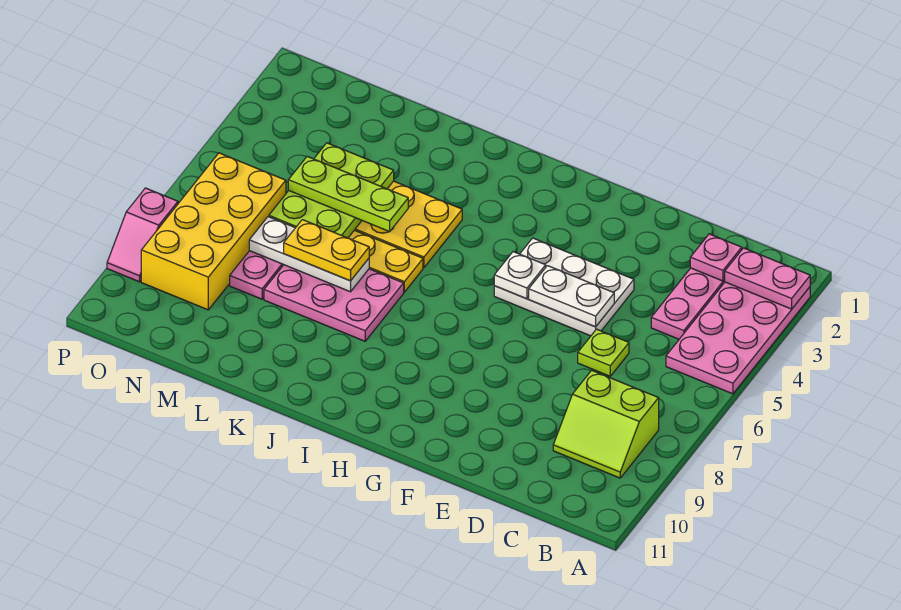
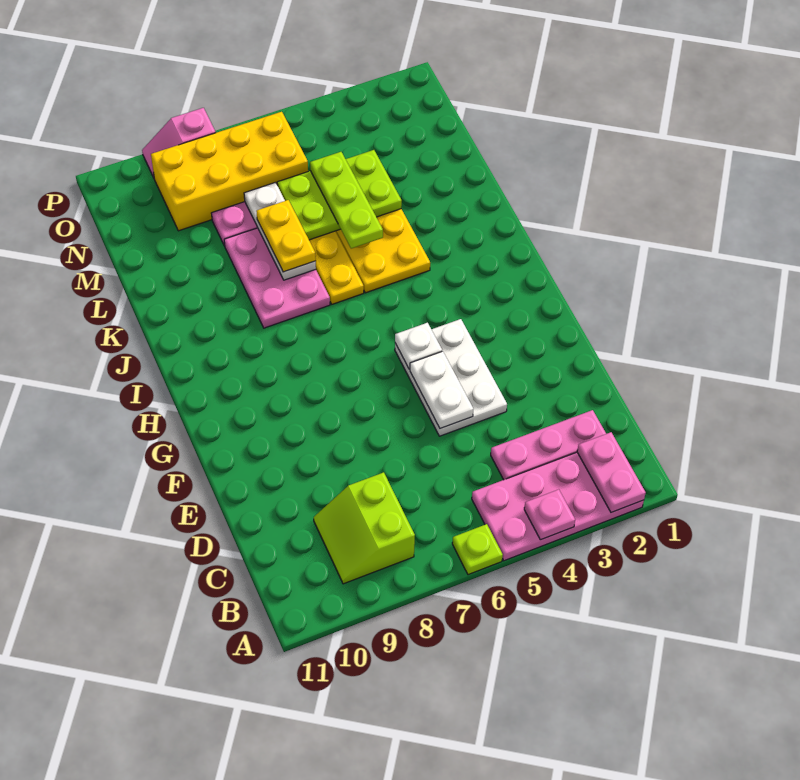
pink plate C2 level 2 -> pink plate A4 level 2
lime plate D6 level 1 -> lime plate A6 level 1

